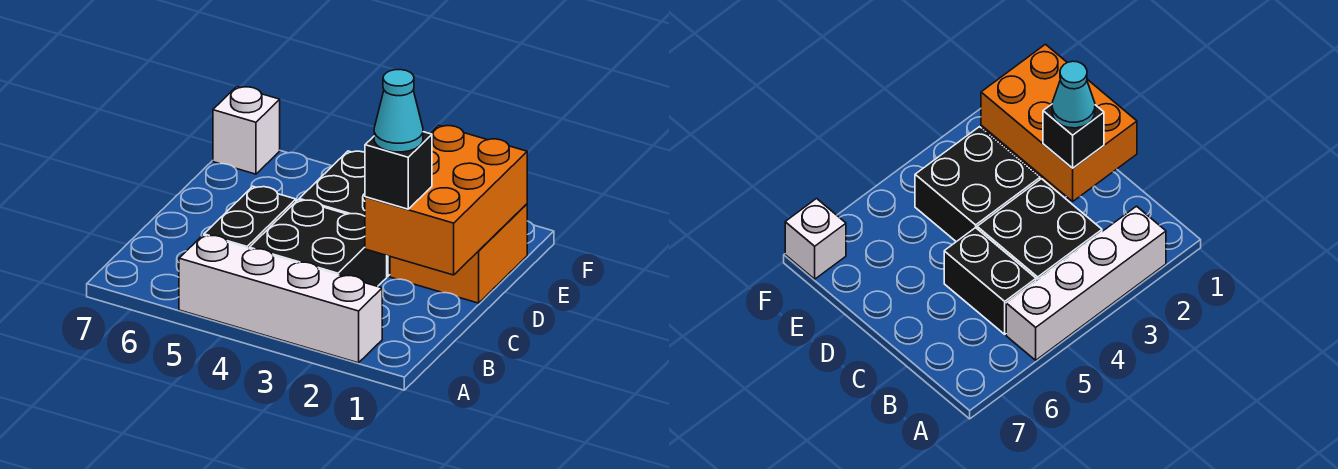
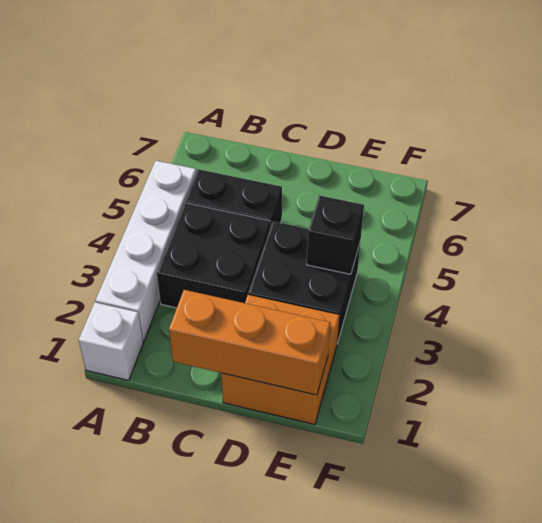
orange brick C1:E2 level 2 -> orange brick C1:E1 level 2
black brick C2 level 3 -> black brick E4 level 2
cyan cone C2 level 4 -> none
white brick F7 level 1 -> white brick A1 level 1

